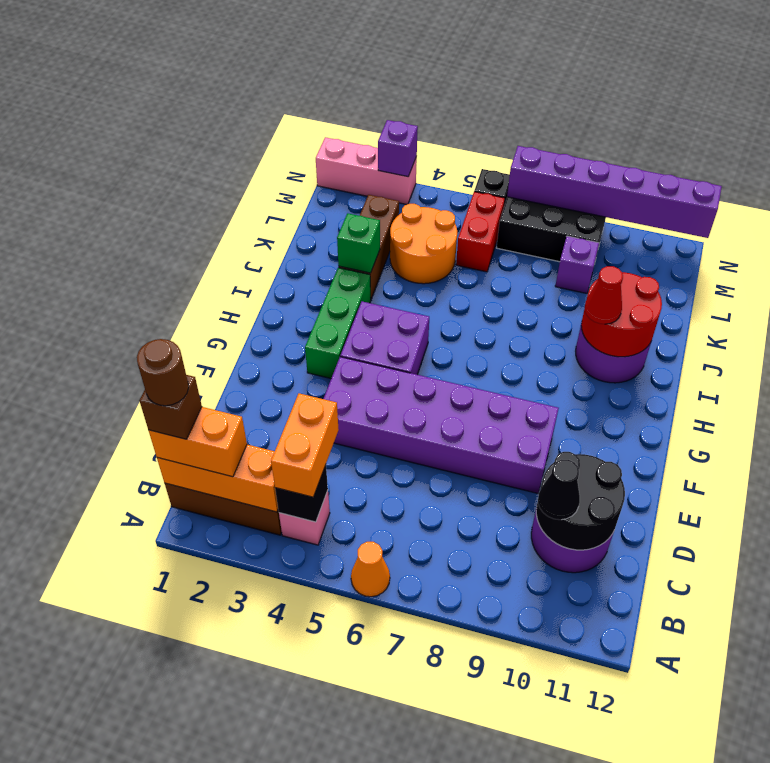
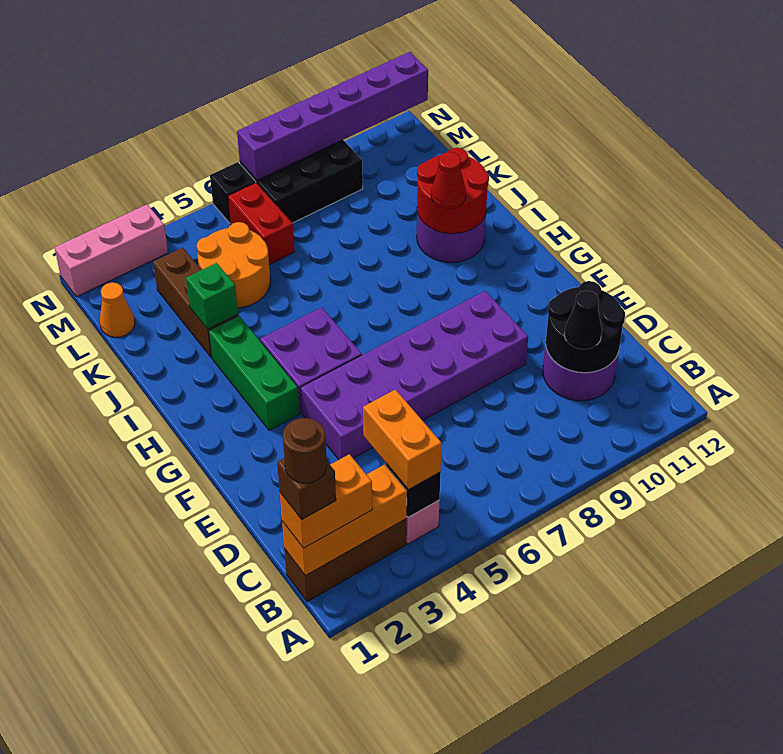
orange cone A6 level 1 -> orange cone L1 level 1
purple brick L9 level 1 -> none
purple brick N3 level 2 -> none

